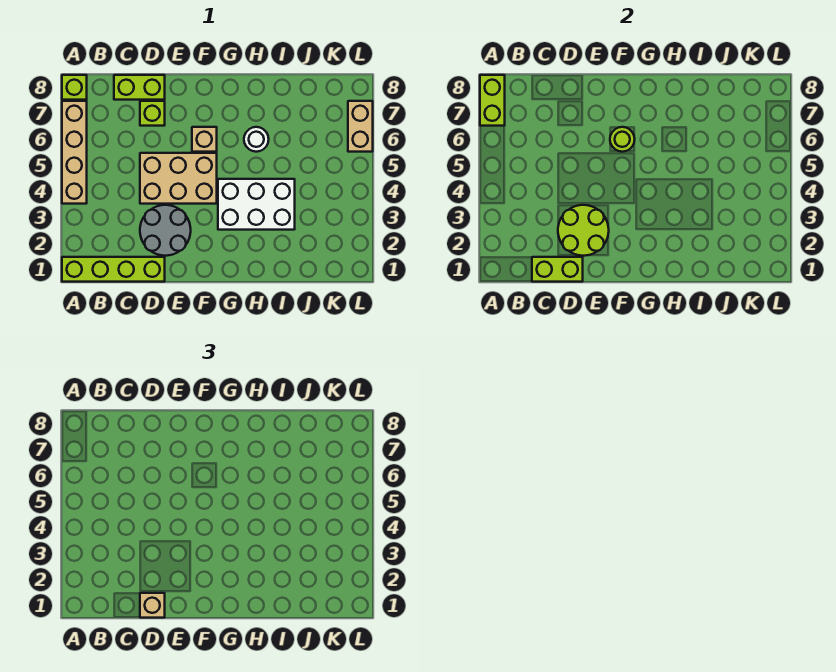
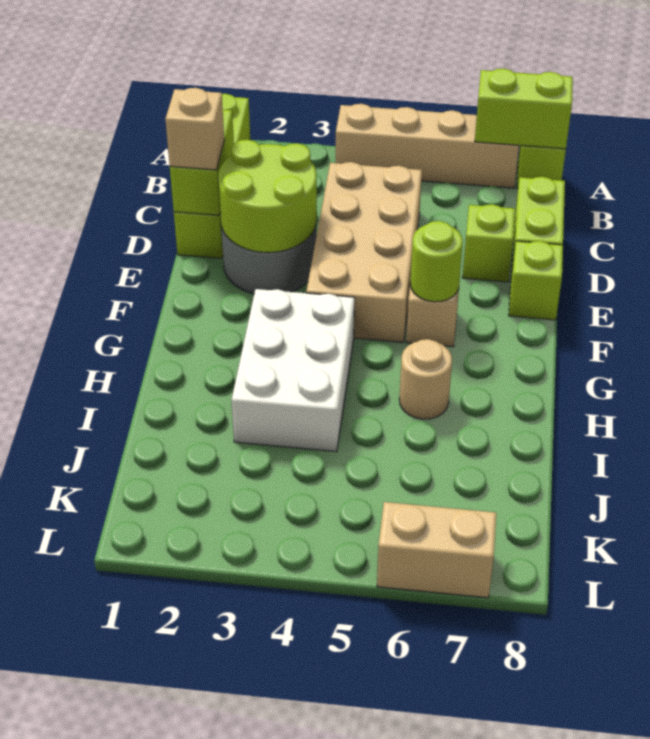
tan brick D4:F5 level 1 -> tan brick C4:F5 level 1
none -> lime brick E8 level 1
white round brick H6 level 1 -> tan round brick H6 level 1

